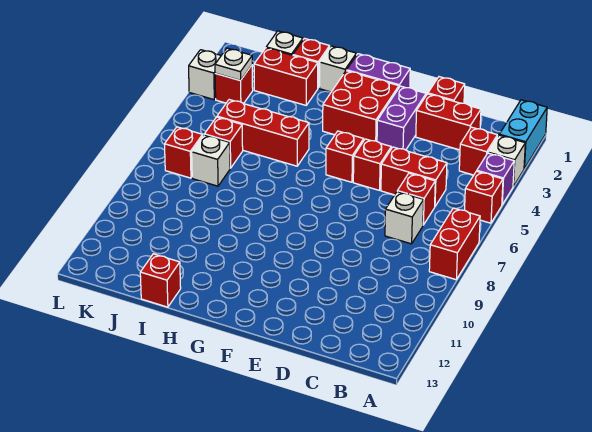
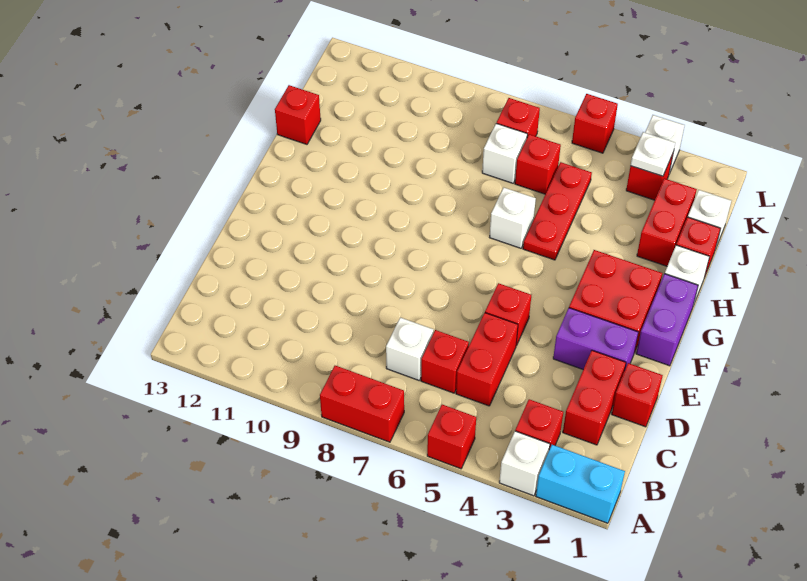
purple brick A4 level 1 -> none
red brick F5 level 1 -> red brick L5 level 1
red brick H5:J5 level 1 -> red plate H5:J5 level 1
none -> white brick H6 level 1

